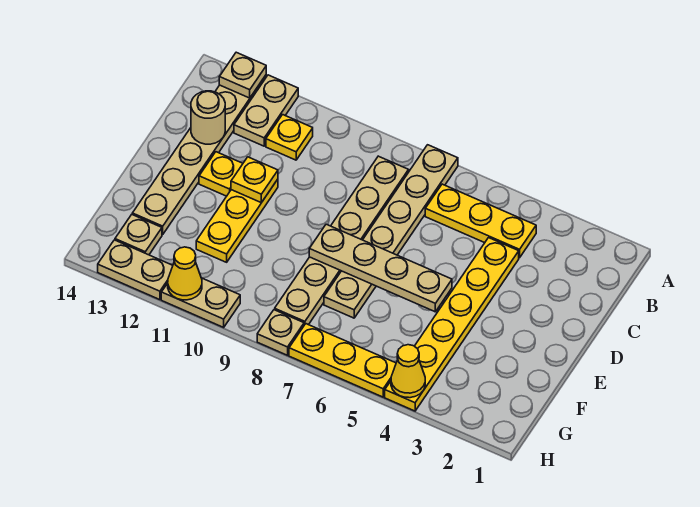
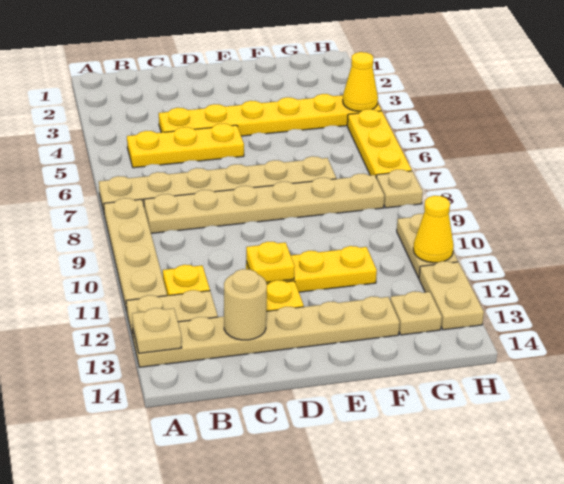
yellow plate B4:B6 level 1 -> yellow plate B5:D5 level 1
tan plate E5:E8 level 2 -> tan plate A8:A11 level 1

